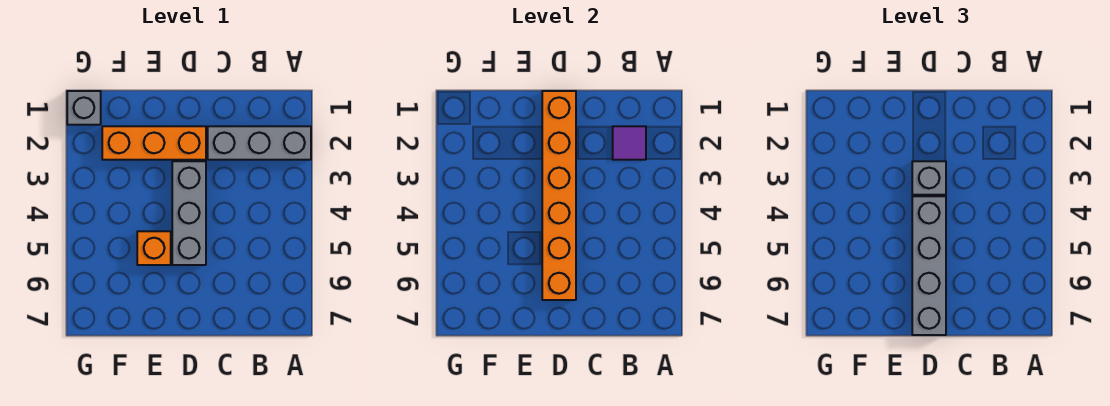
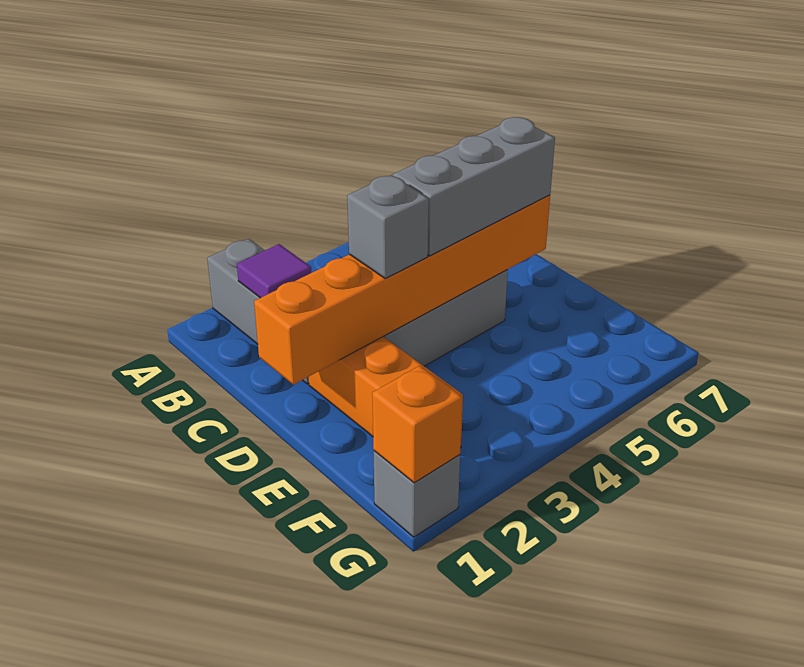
grey brick D4:D7 level 3 -> grey brick D4:D6 level 3
orange brick E5 level 1 -> orange brick G1 level 2

